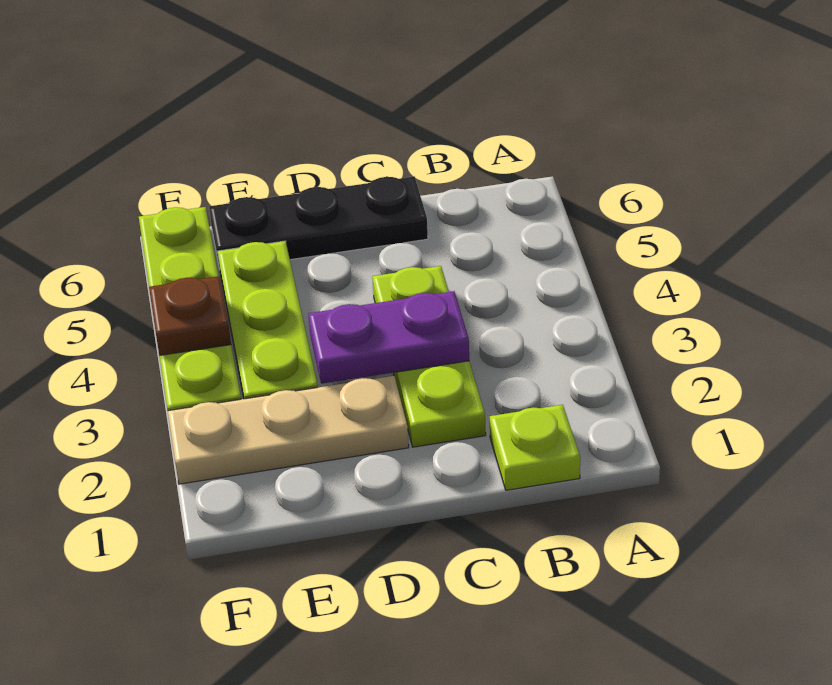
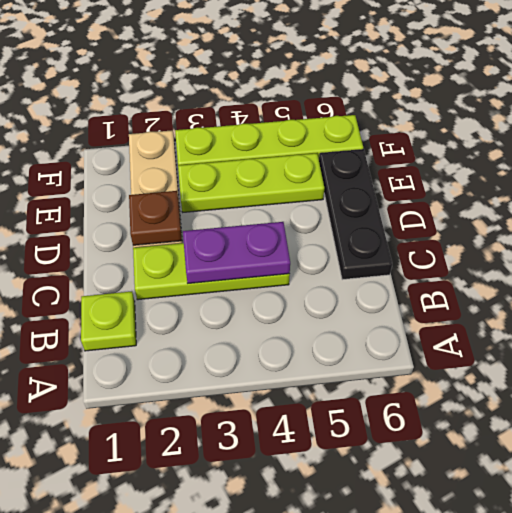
purple plate C3:D3 level 2 -> purple plate C3:C4 level 2
brown plate F4 level 2 -> brown plate D2 level 2

